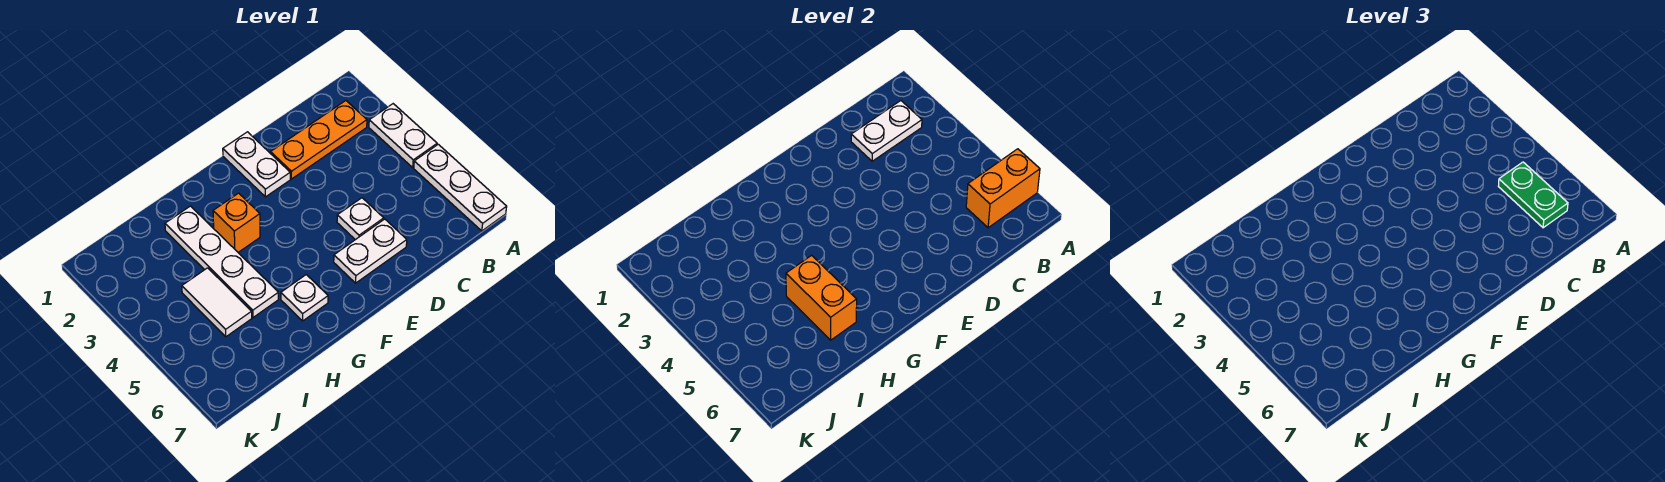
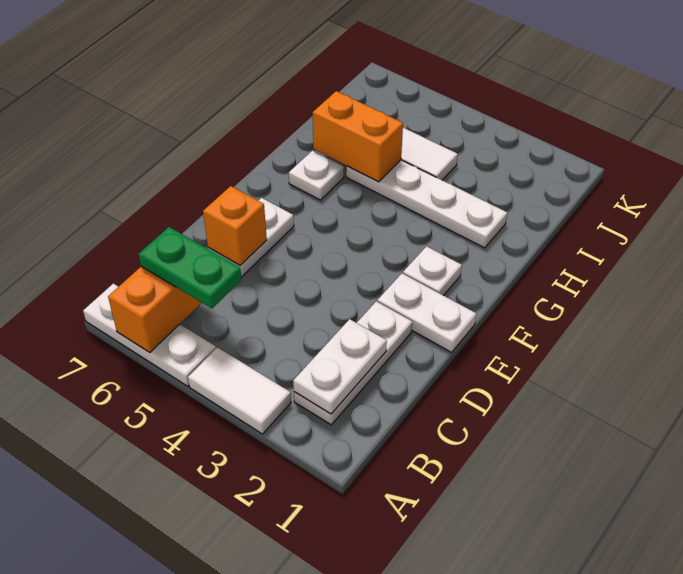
white plate A3:A4 level 1 -> white tile A3:A4 level 1
orange plate B2:D2 level 1 -> white plate B2:D2 level 1
white plate D5 level 1 -> white plate F2 level 1
orange brick G3 level 1 -> orange brick D6 level 2

